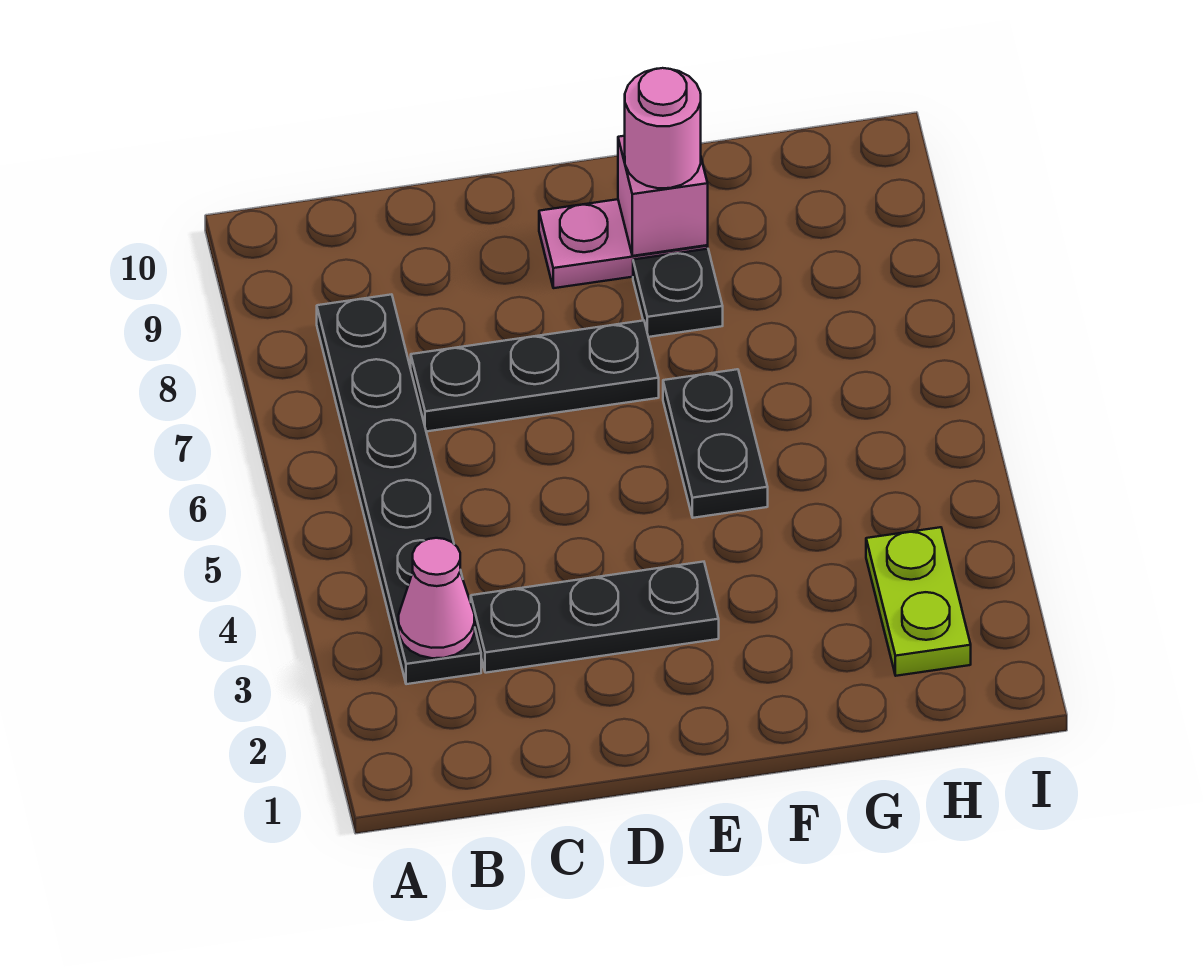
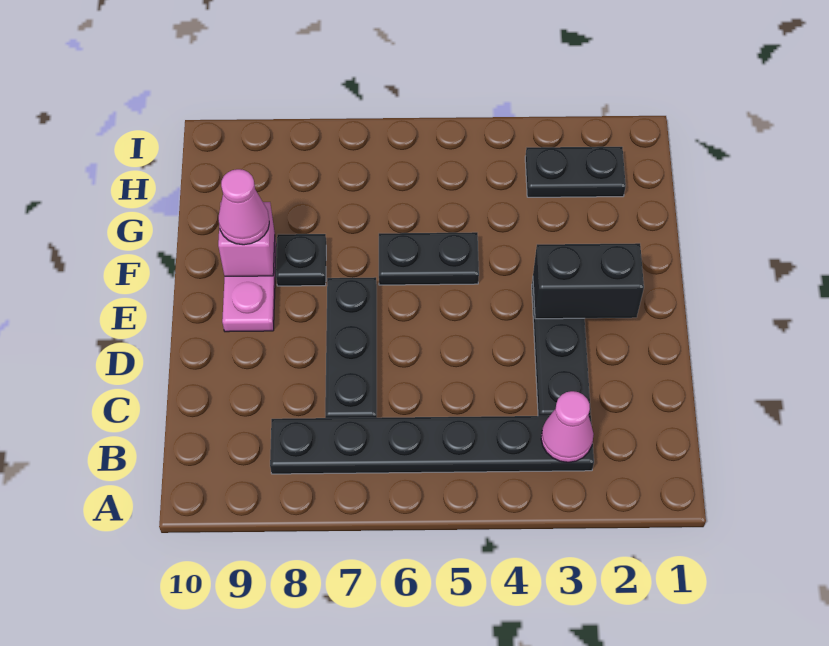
none -> black brick E2:E3 level 2
pink round brick F9 level 3 -> pink cone F9 level 3
lime plate H2:H3 level 1 -> black plate H2:H3 level 1

